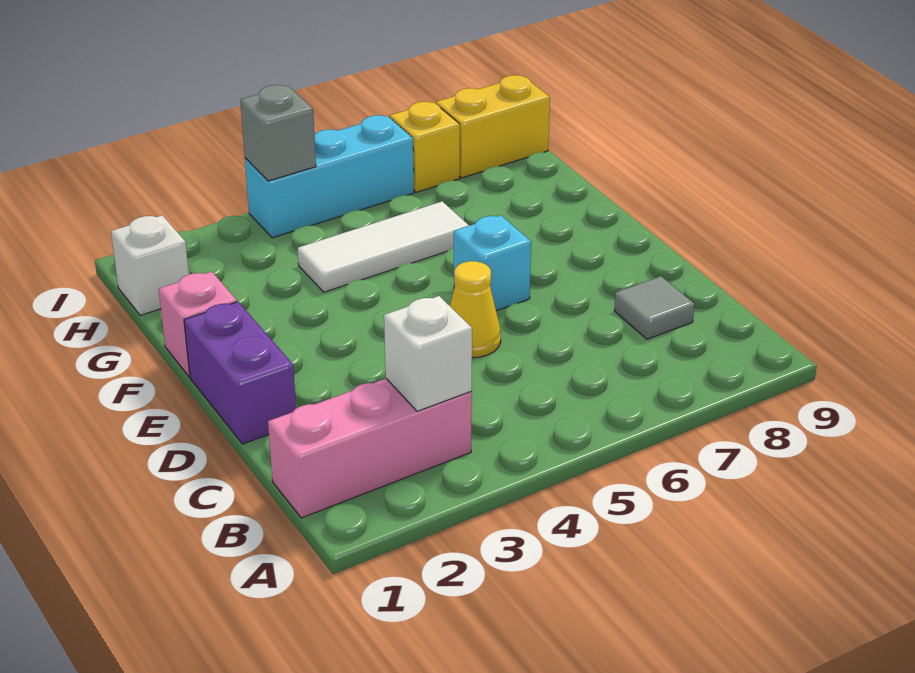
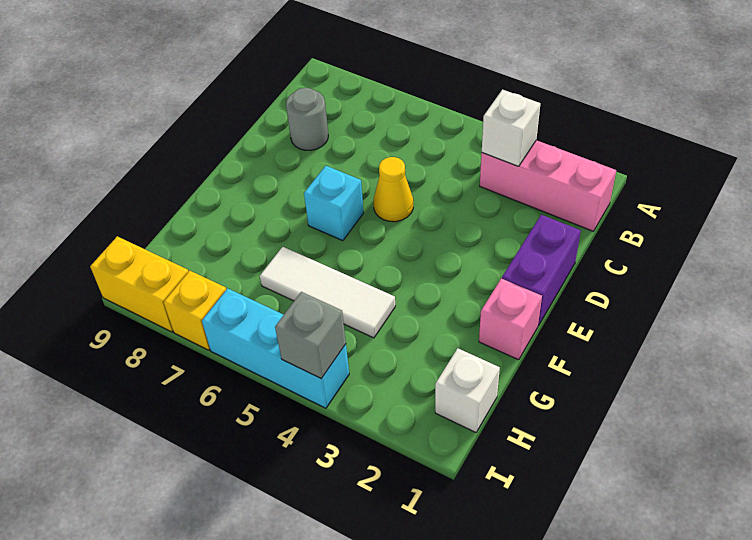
grey tile C8 level 1 -> grey round brick C8 level 1

